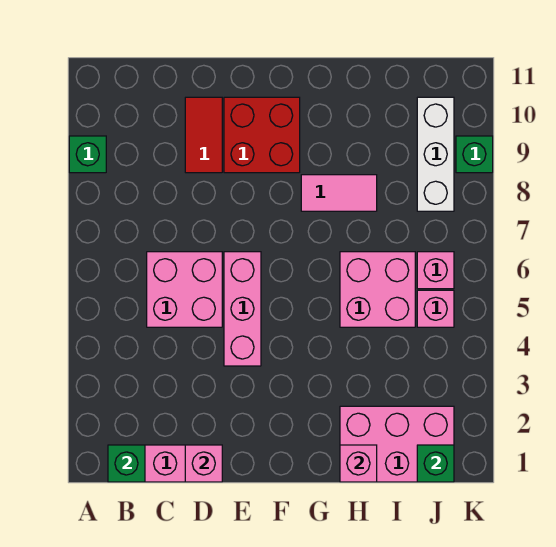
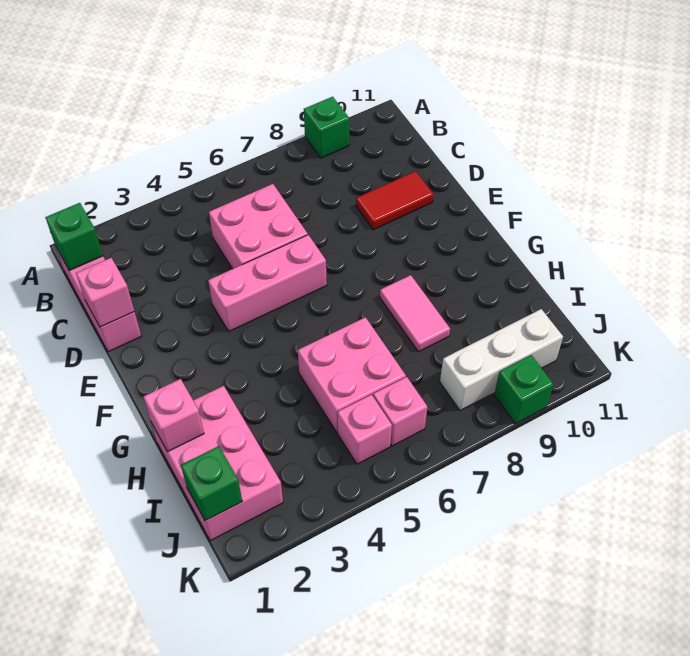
red brick E9:F10 level 1 -> none

